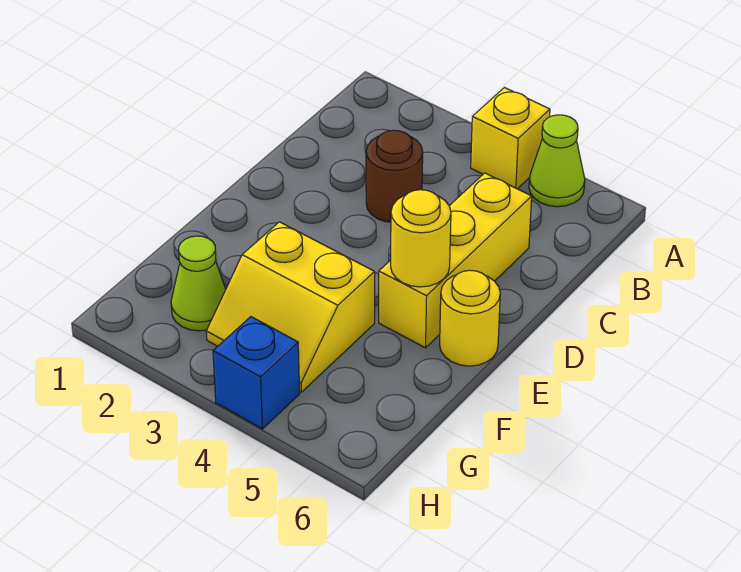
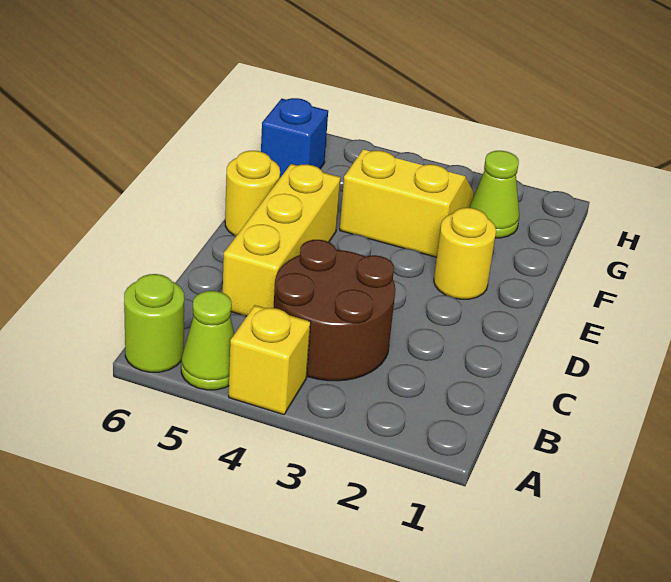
none -> lime round brick A6 level 1
brown round brick C3 level 1 -> brown round brick B3:C4 level 1
yellow round brick E5 level 2 -> yellow round brick E2 level 1
blue brick H4 level 1 -> blue brick G6 level 1

